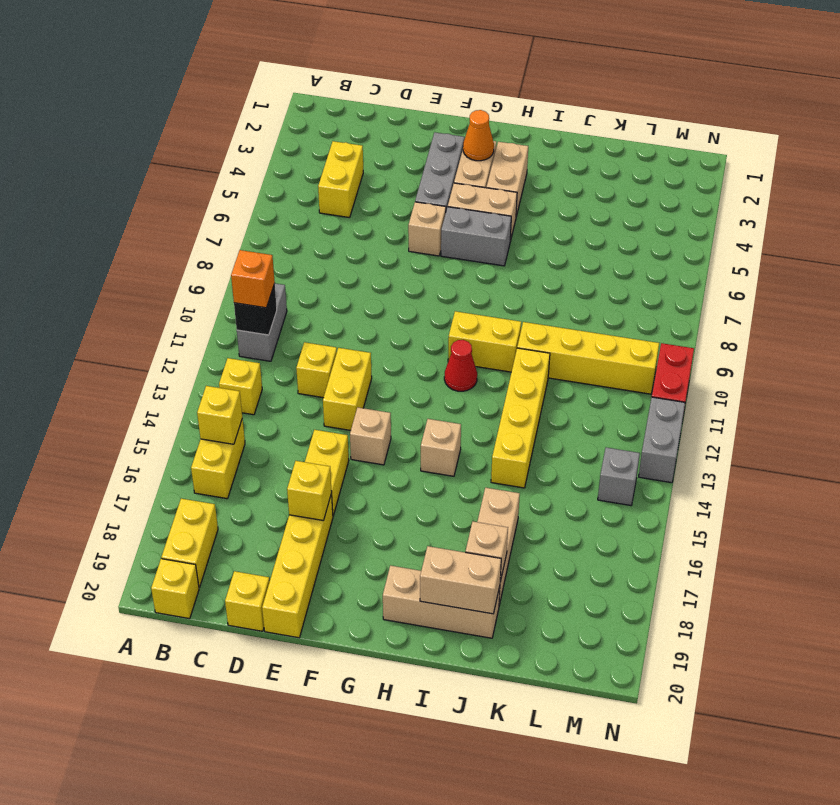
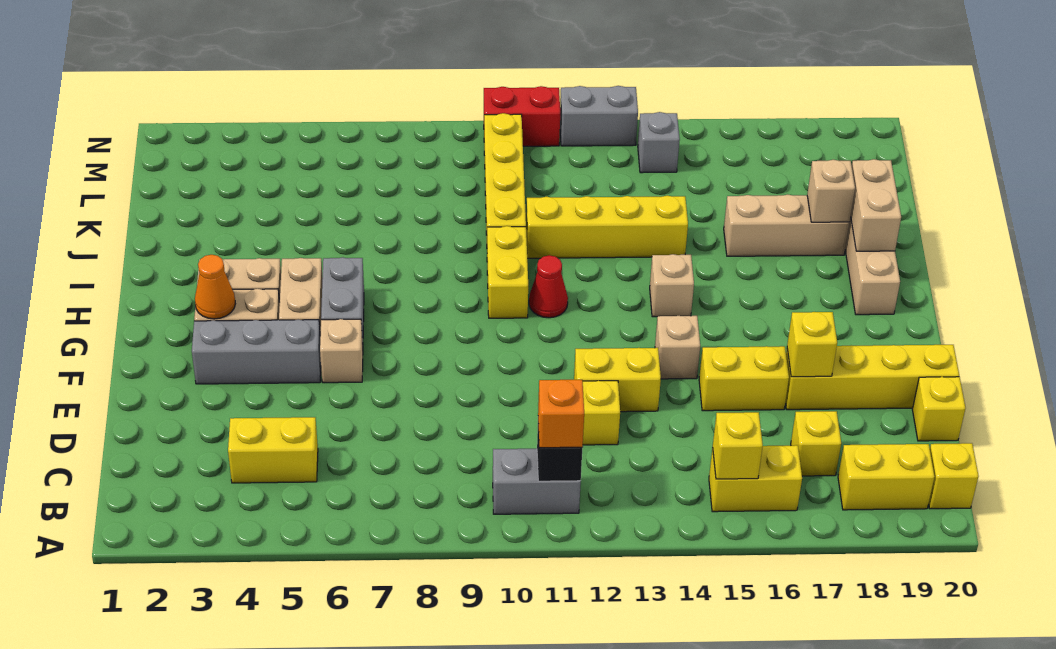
yellow brick B13 level 1 -> yellow brick C17 level 1

